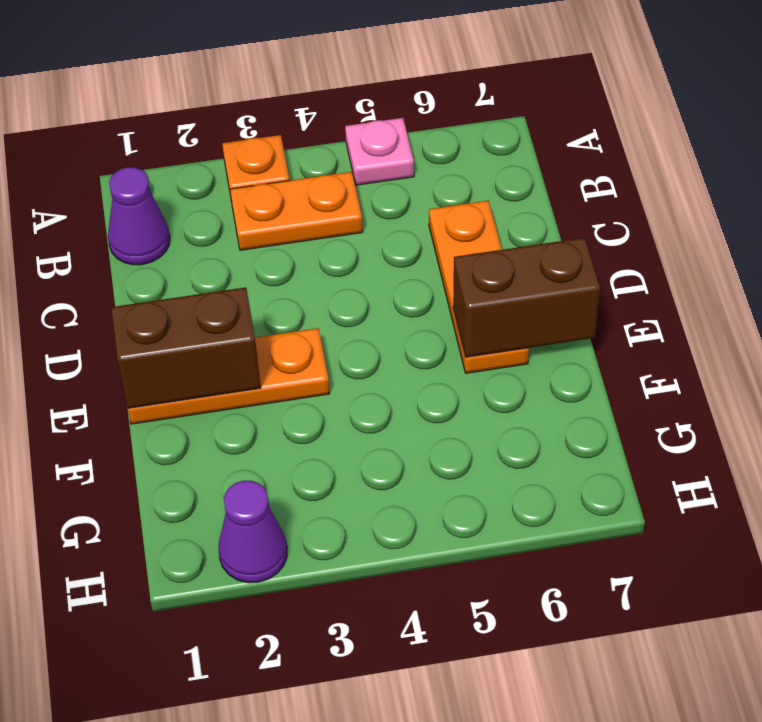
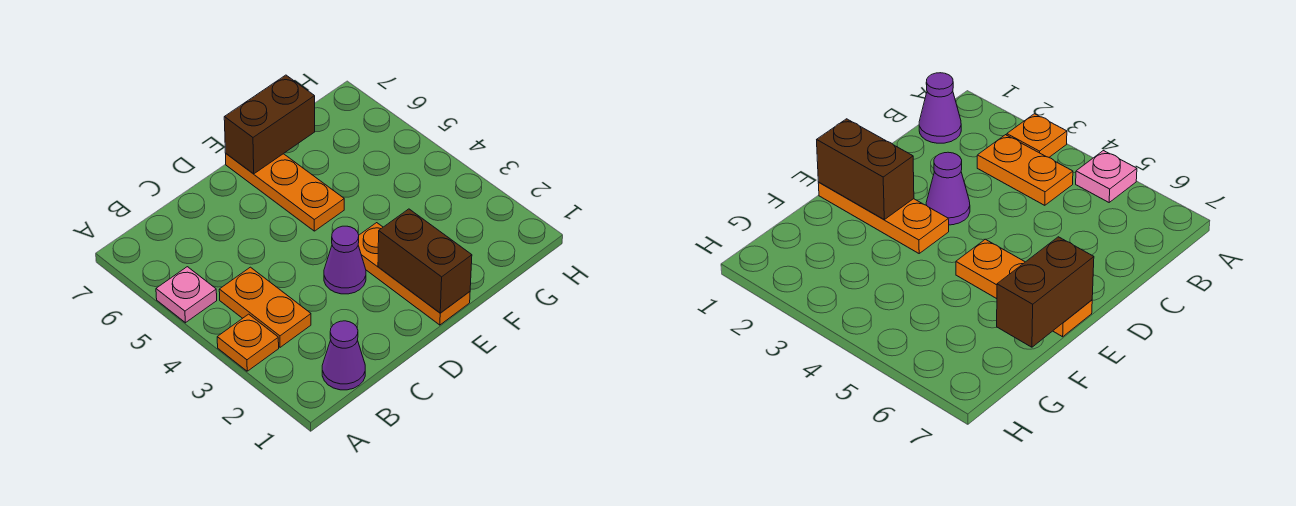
orange plate C6:E6 level 1 -> orange plate E5:E7 level 1
brown brick E6:E7 level 2 -> brown brick E7:F7 level 2
purple cone H2 level 1 -> purple cone D3 level 1

